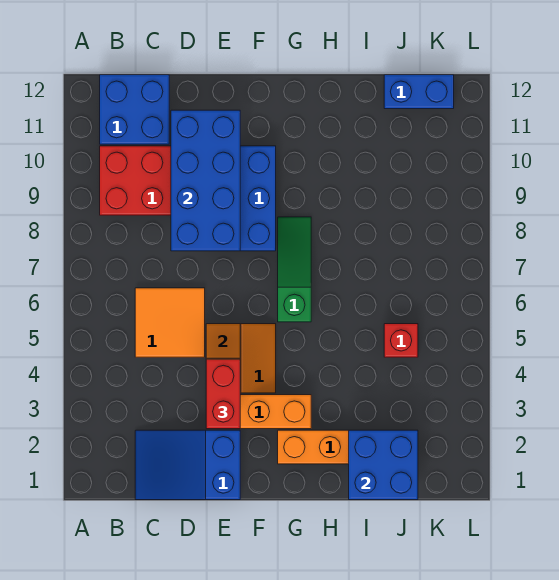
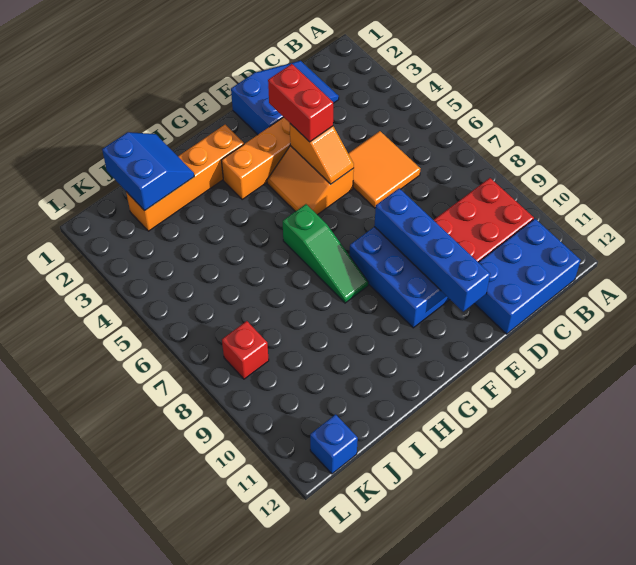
blue brick B11:C12 level 1 -> blue brick B11:D12 level 1
blue brick D8:E11 level 2 -> blue brick E8:E11 level 2
blue brick I1:J2 level 2 -> blue slope I1:J2 level 2 top J
red brick J5 level 1 -> red brick K8 level 1
blue brick J12:K12 level 1 -> blue brick K12 level 1

